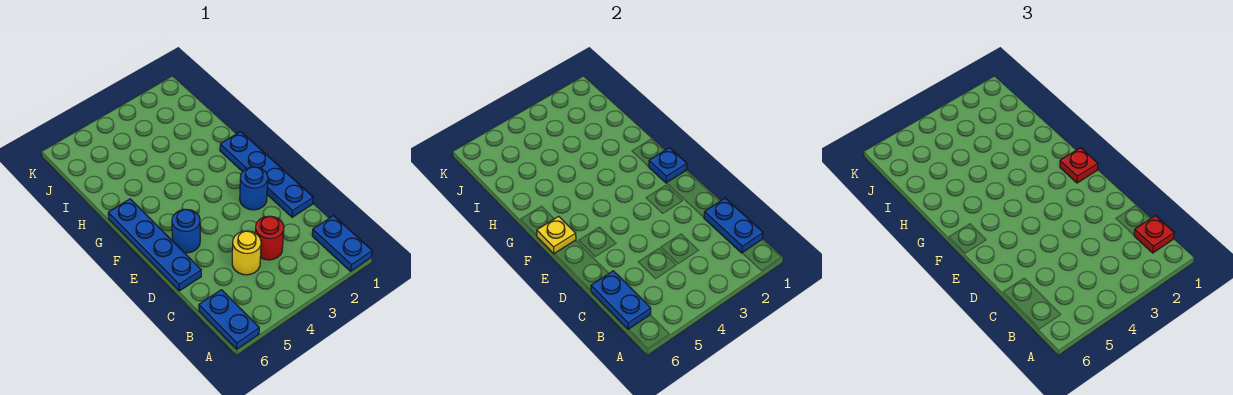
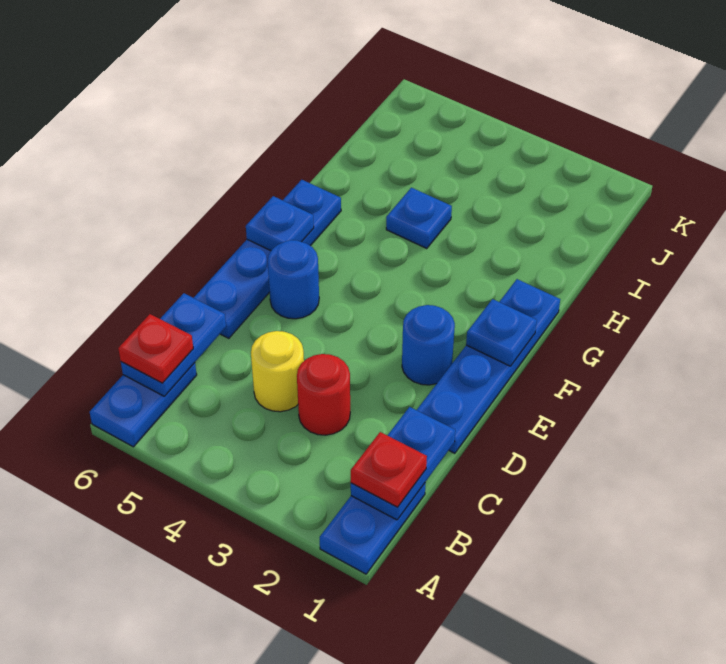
red plate F1 level 3 -> red plate B6 level 3
yellow plate F6 level 2 -> blue plate F6 level 2
none -> blue plate H4 level 1

